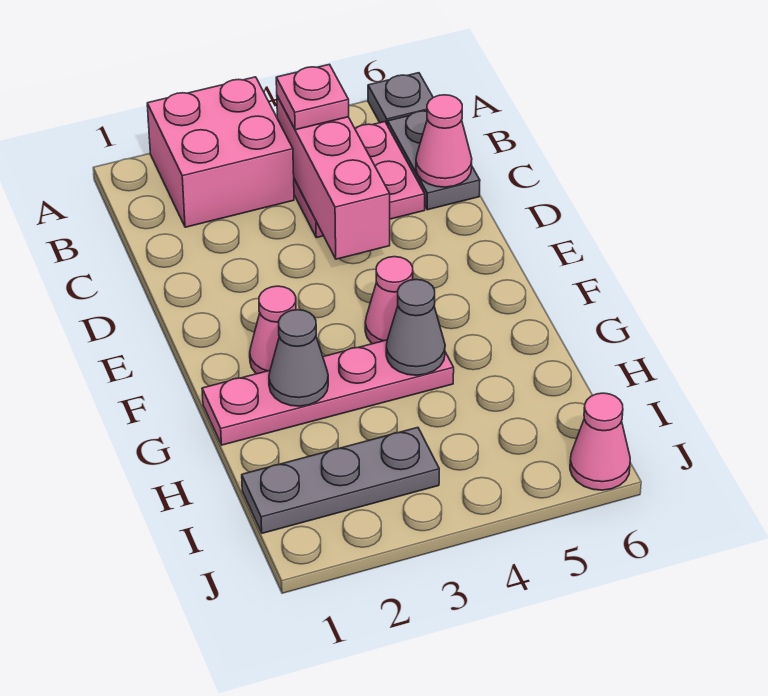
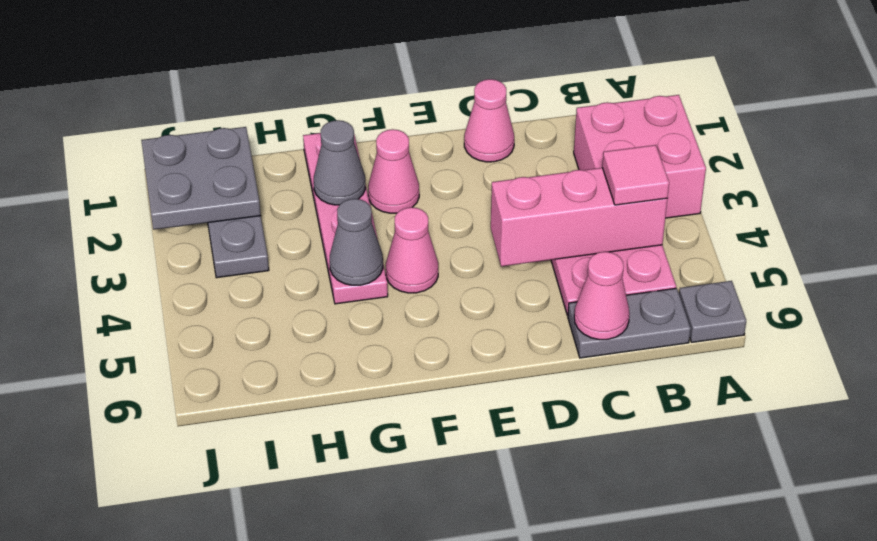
pink plate B4 level 3 -> pink tile B4 level 3
none -> grey plate I1:J2 level 2
pink cone J6 level 1 -> pink cone D1 level 1

